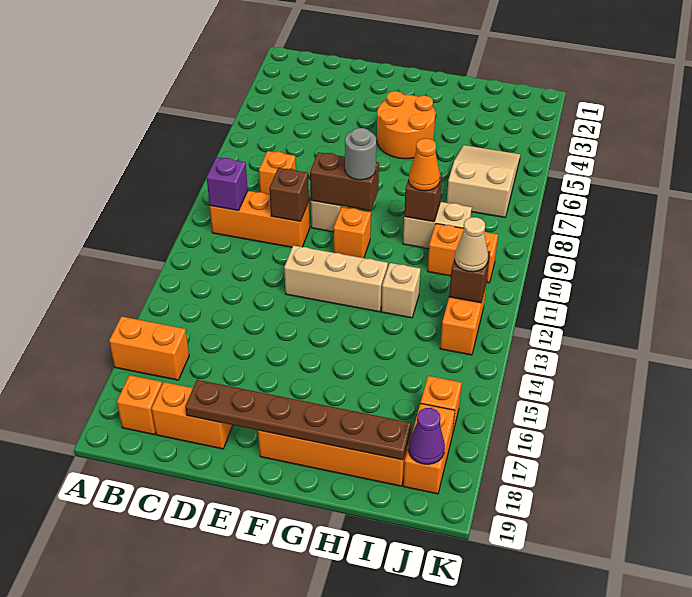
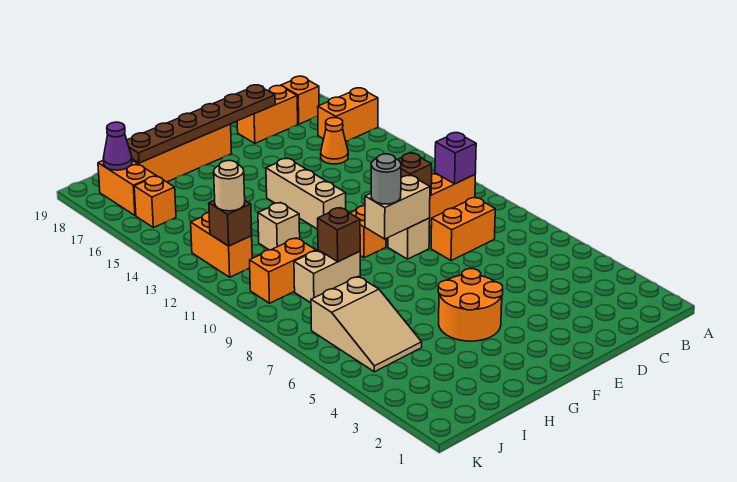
orange brick C8 level 1 -> orange brick C8:D8 level 1
brown brick E9:F9 level 2 -> tan brick E9:F9 level 2
tan brick E12:G12 level 1 -> tan brick F12:F14 level 1
orange cone H9 level 3 -> orange cone C15 level 1
tan cone J12 level 3 -> tan round brick J12 level 3

